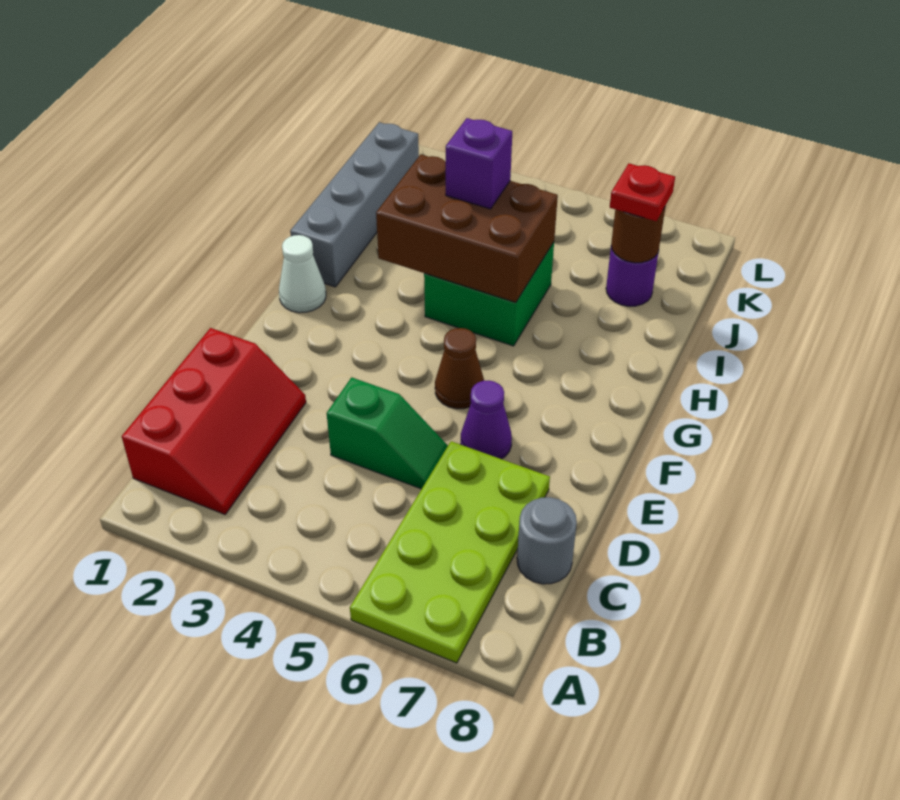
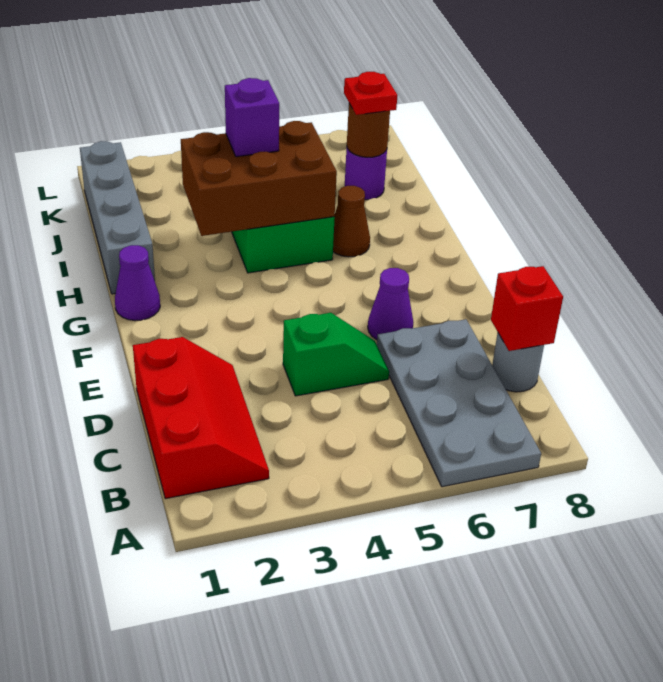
lime plate A6:D7 level 1 -> grey plate A6:D7 level 1
none -> red brick C8 level 2
brown cone F5 level 1 -> brown cone H6 level 1
white cone G1 level 1 -> purple cone G1 level 1

